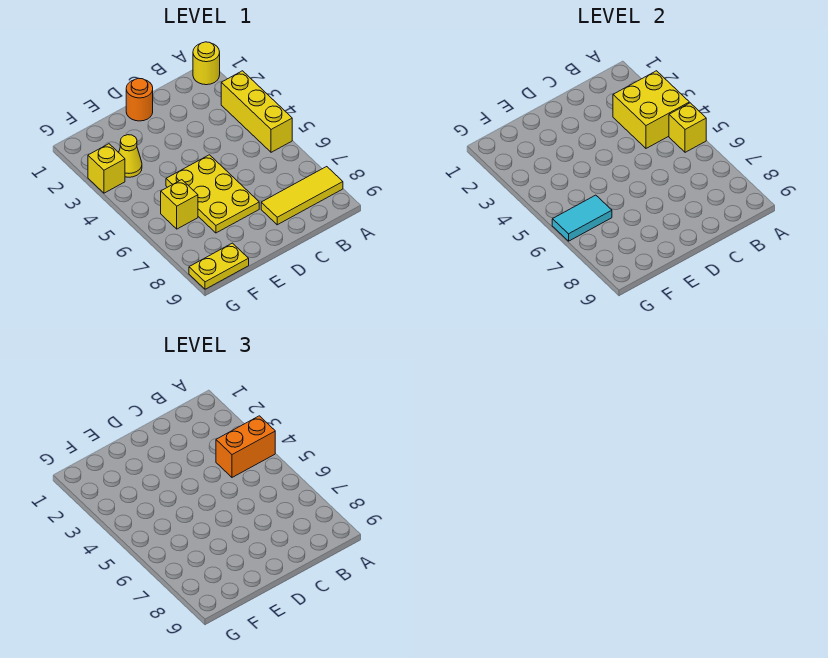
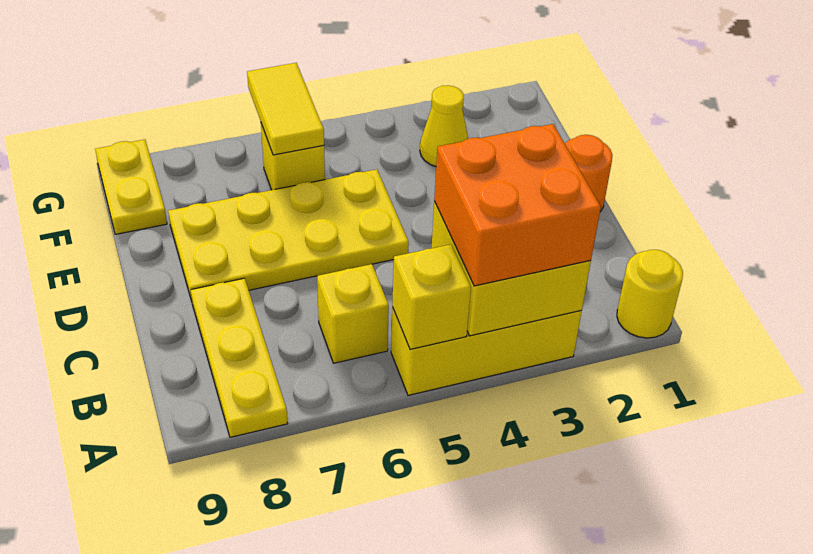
orange brick A4:B4 level 3 -> orange brick A3:B4 level 3
yellow tile A8:C8 level 1 -> yellow plate A8:C8 level 1
yellow plate D5:E7 level 1 -> yellow plate D5:E8 level 1
cyan tile F6:G6 level 2 -> yellow tile F6:G6 level 2
yellow brick G3 level 1 -> yellow brick B6 level 1

